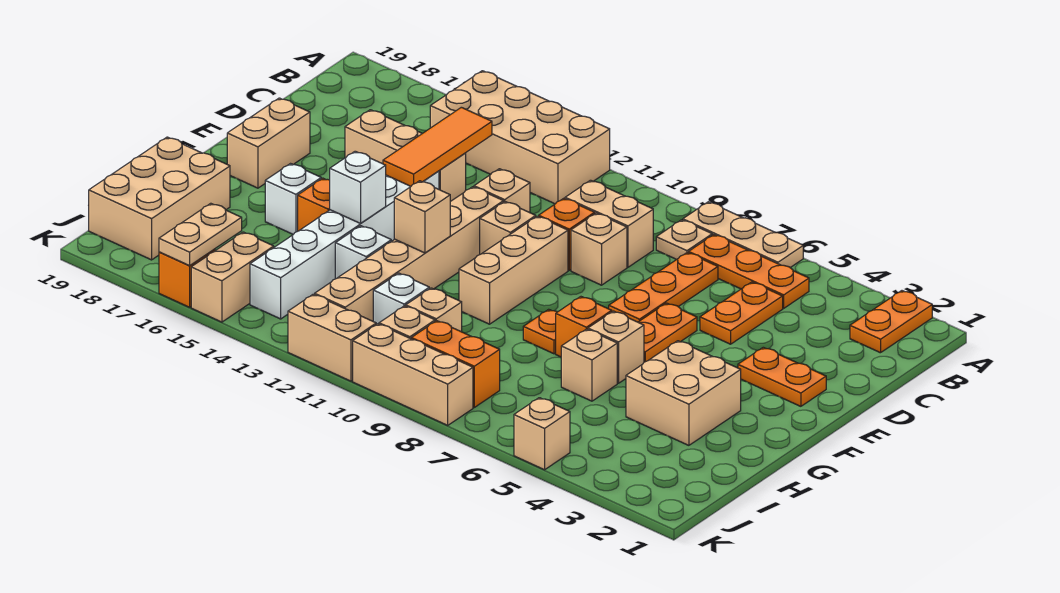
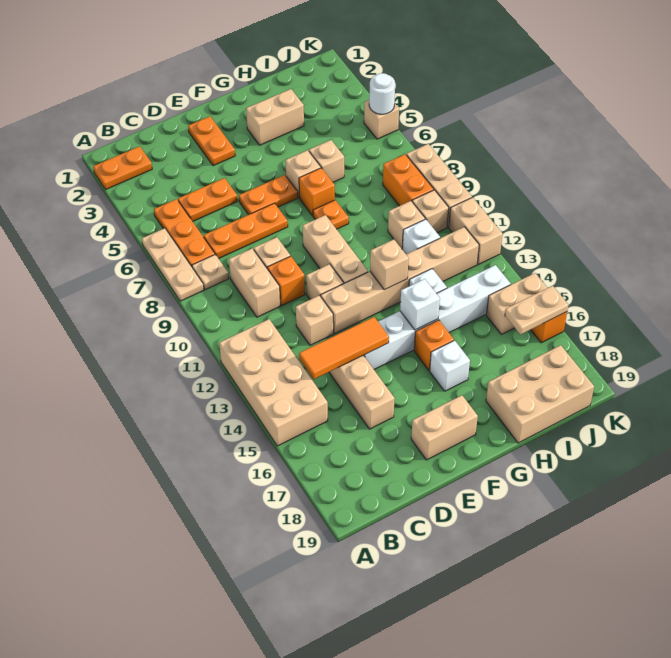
tan brick E10:G10 level 1 -> tan brick F9:F11 level 1
tan brick G3:H4 level 1 -> tan brick G3:H3 level 1
none -> white round brick K5 level 2

